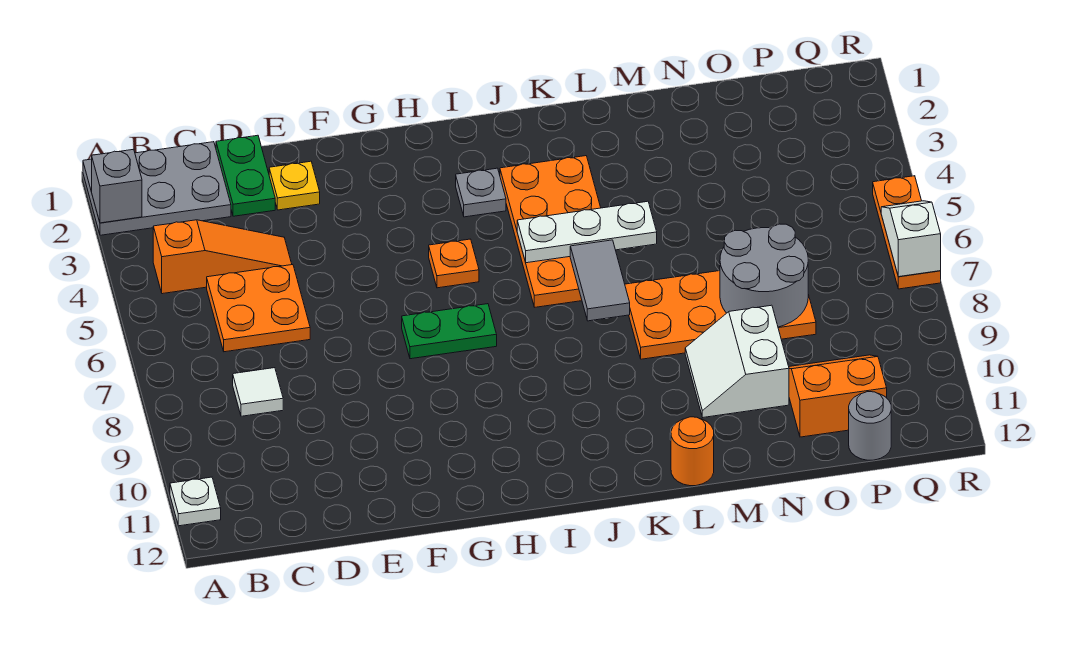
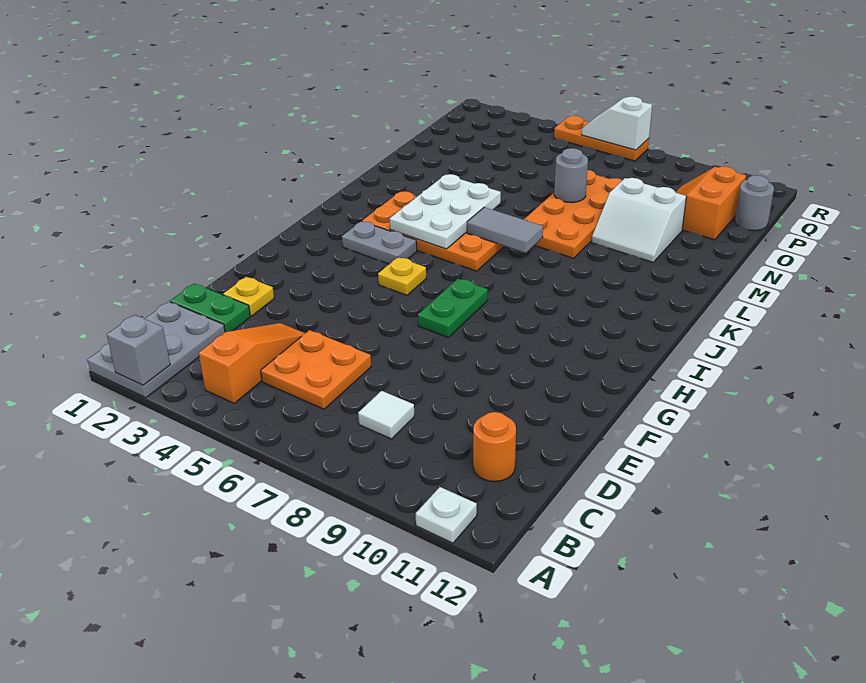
orange plate H5 level 1 -> yellow plate H5 level 1
grey plate I3 level 1 -> grey plate I3:I4 level 1
white plate J5:L5 level 2 -> white plate J4:L5 level 2
orange round brick L12 level 1 -> orange round brick C11 level 1
grey round brick N7:O8 level 2 -> grey round brick N7 level 2

